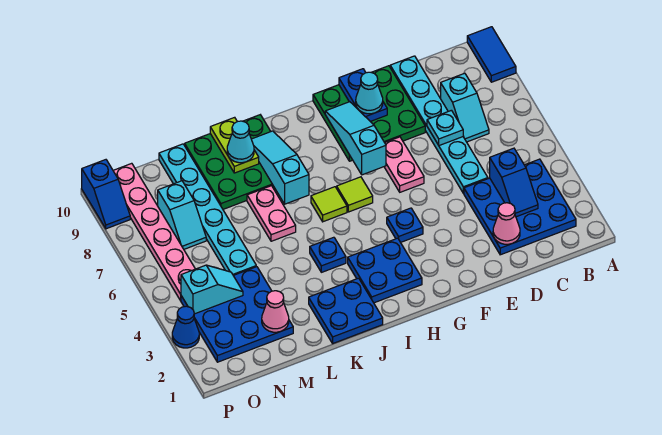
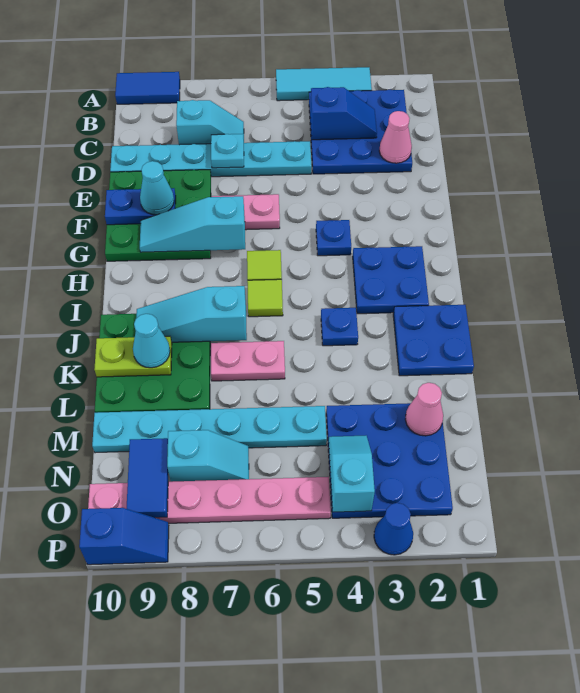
none -> cyan tile A3:A5 level 1
none -> blue tile N9:O9 level 2

